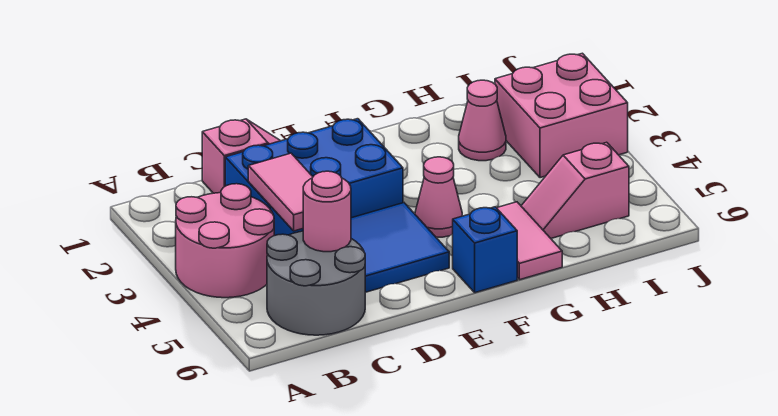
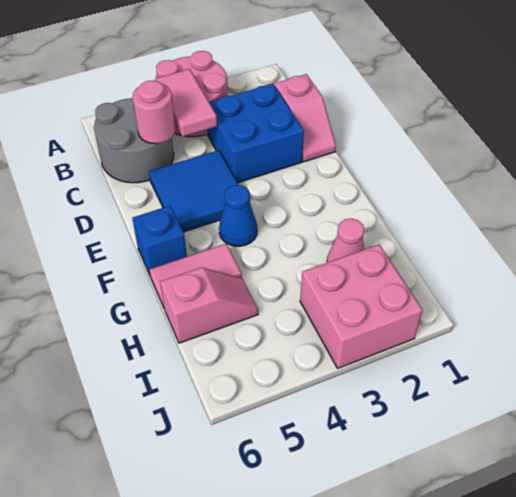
blue brick C2:E3 level 1 -> blue brick C2:D3 level 1
pink tile C3:C4 level 2 -> pink tile B4:C4 level 2
pink cone F4 level 1 -> blue cone F4 level 1
pink slope H5:I5 level 1 top I -> pink slope H5:H6 level 1 top 6

